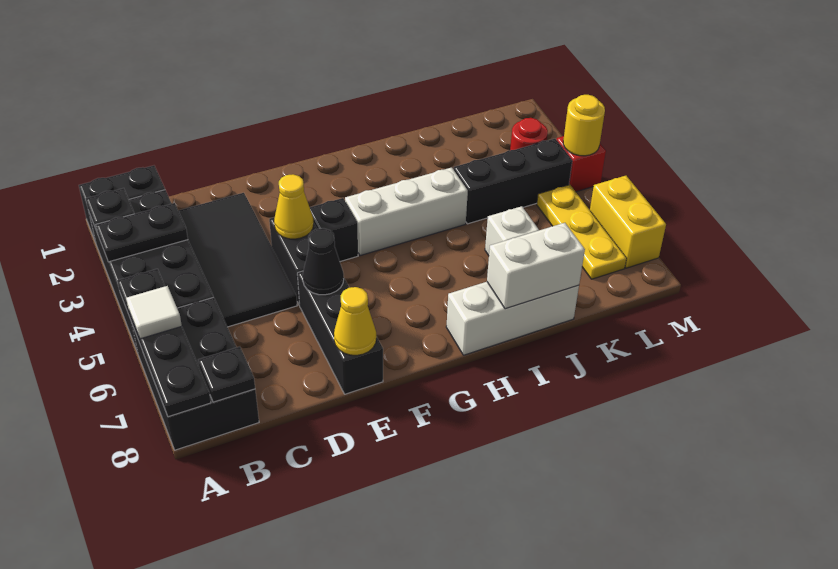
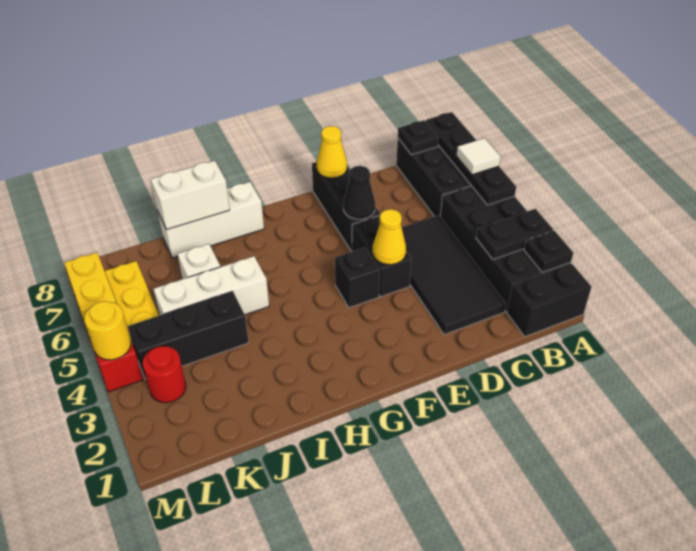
white brick G4:I4 level 1 -> white brick I5:K5 level 1

